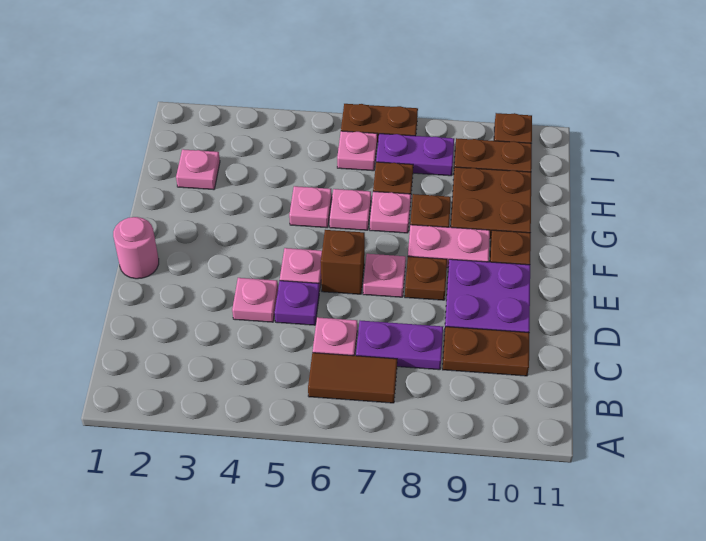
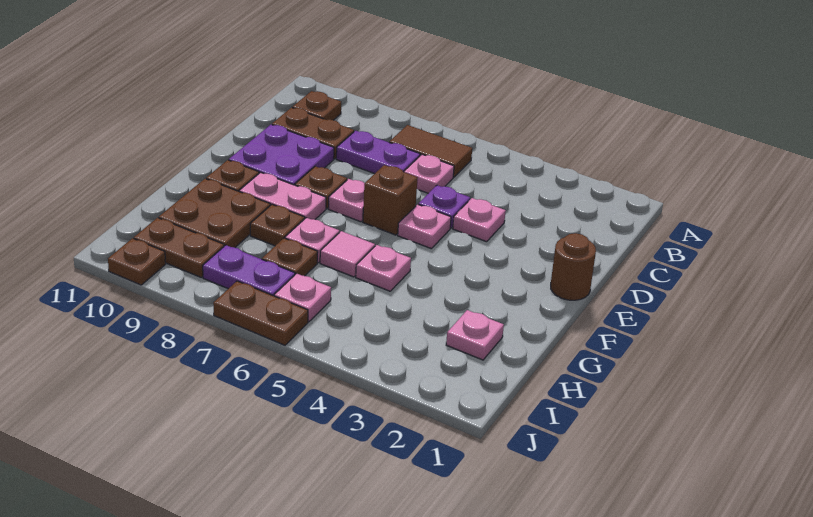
none -> brown plate B10 level 1
pink round brick E1 level 1 -> brown round brick E1 level 1
pink plate G6 level 1 -> pink tile G6 level 1

